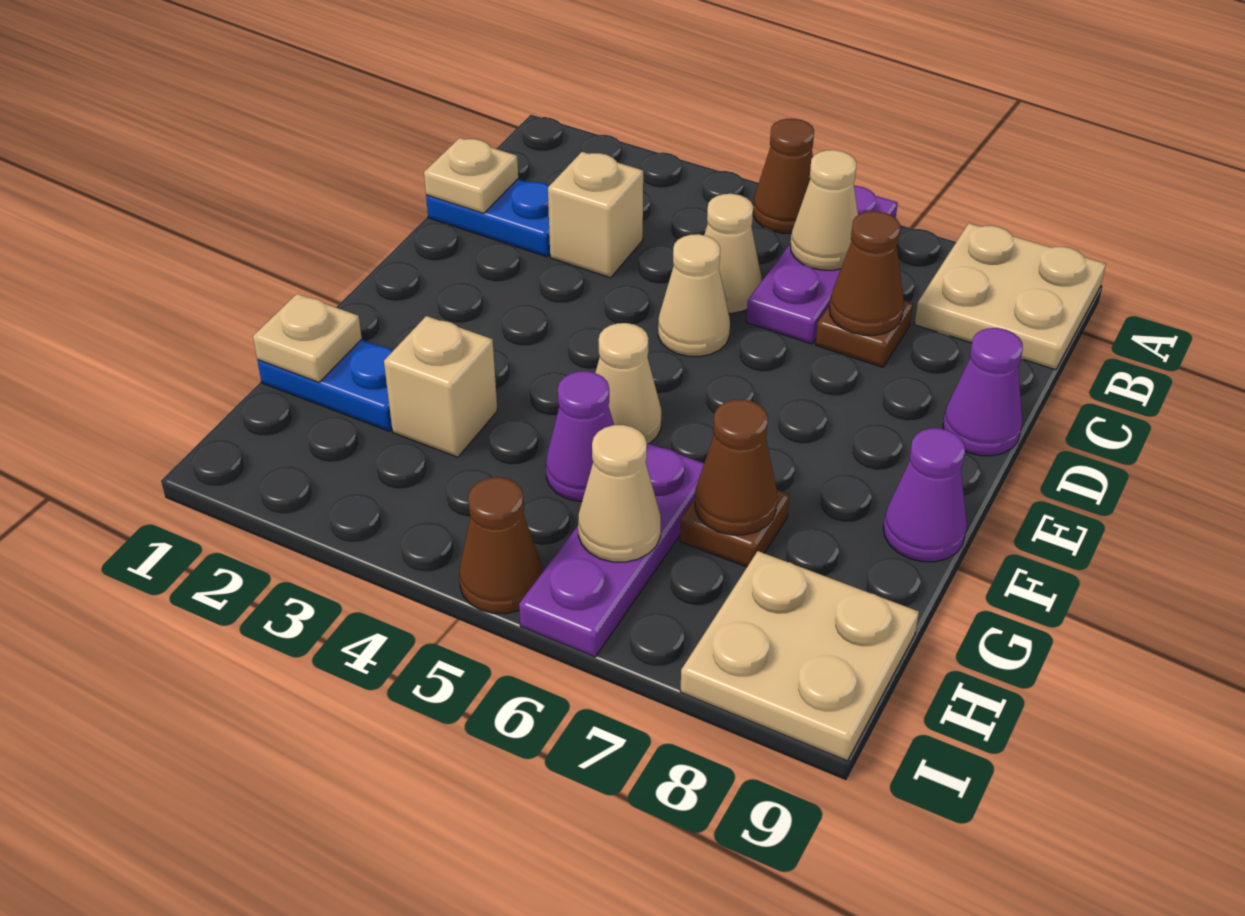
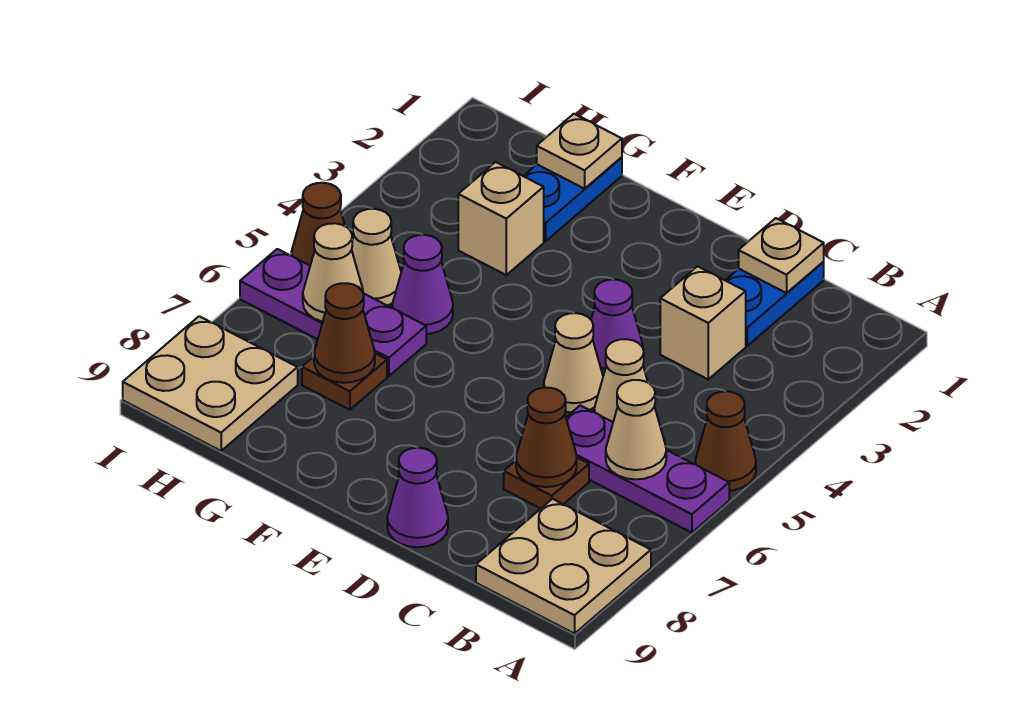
tan cone F5 level 1 -> tan cone H5 level 1
purple cone F9 level 1 -> purple cone D4 level 1

